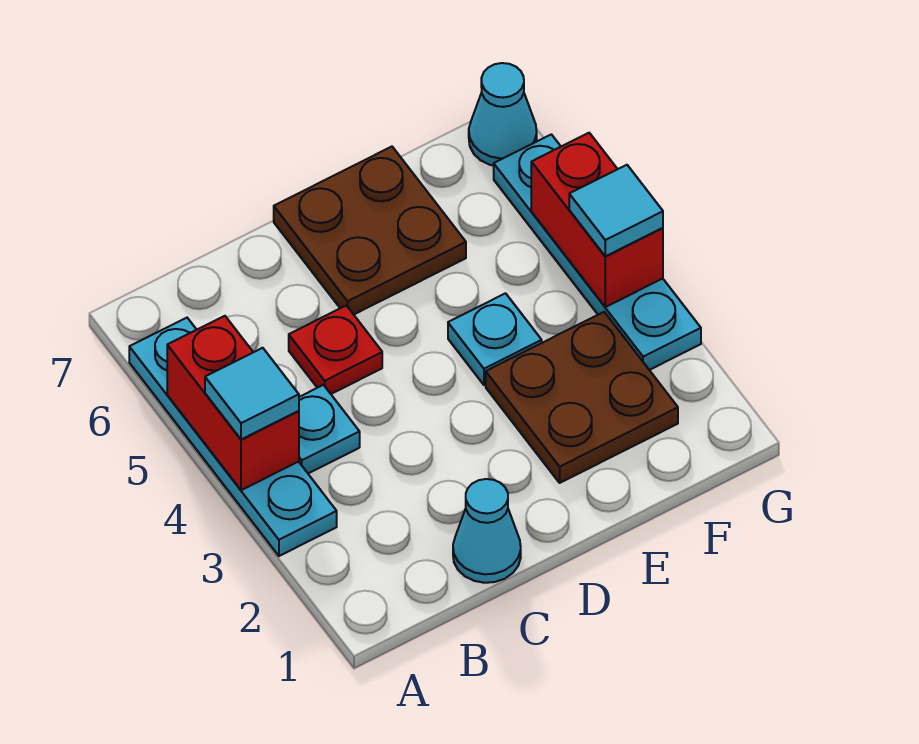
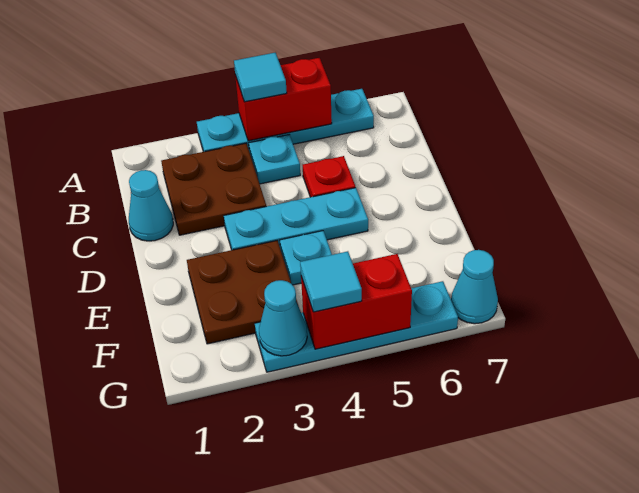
none -> cyan plate D3:D5 level 1
brown plate D6:E7 level 1 -> brown plate B2:C3 level 1
none -> cyan cone G3 level 2

